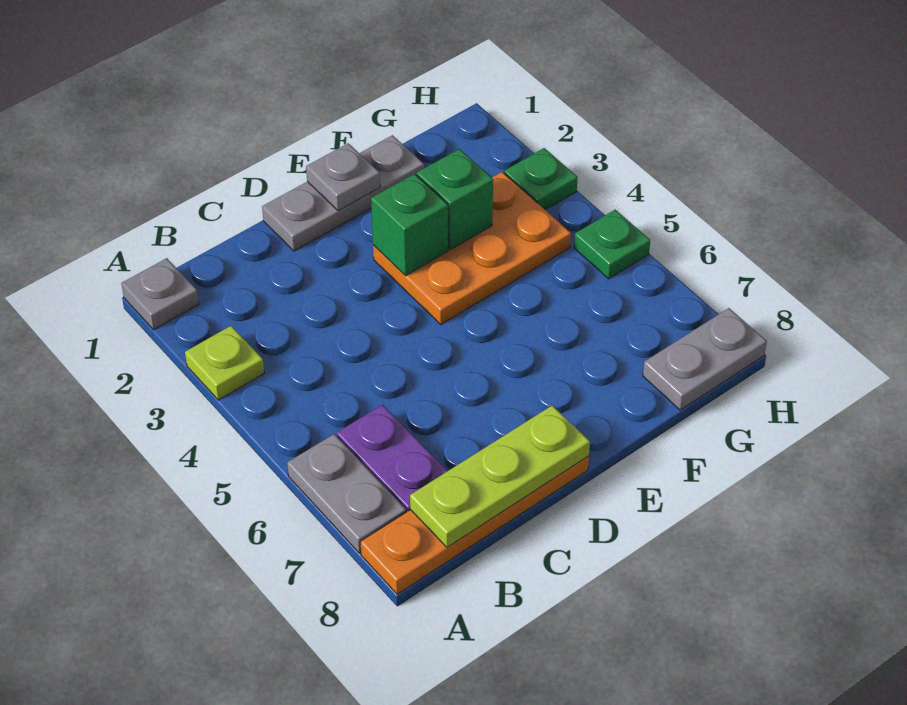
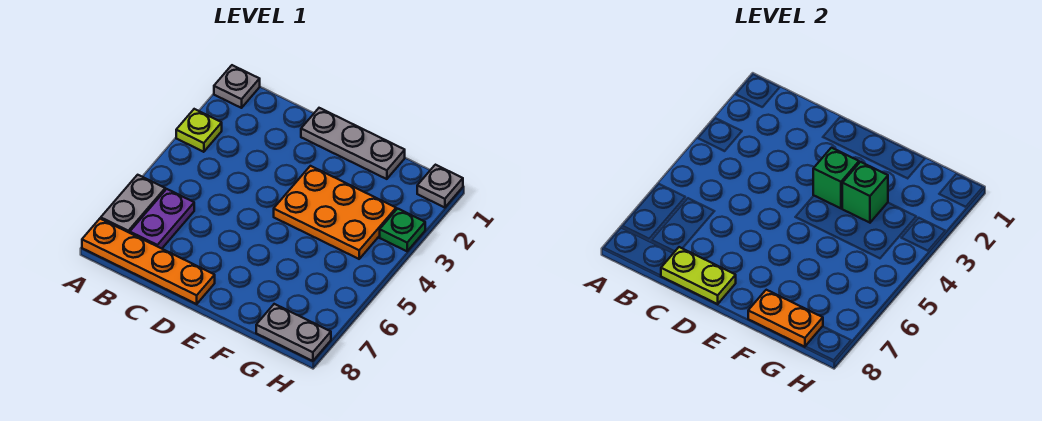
lime plate B8:D8 level 2 -> lime plate C8:D8 level 2
grey plate E1 level 2 -> grey plate H1 level 1
none -> orange plate F8:G8 level 2
green plate H5 level 1 -> none

